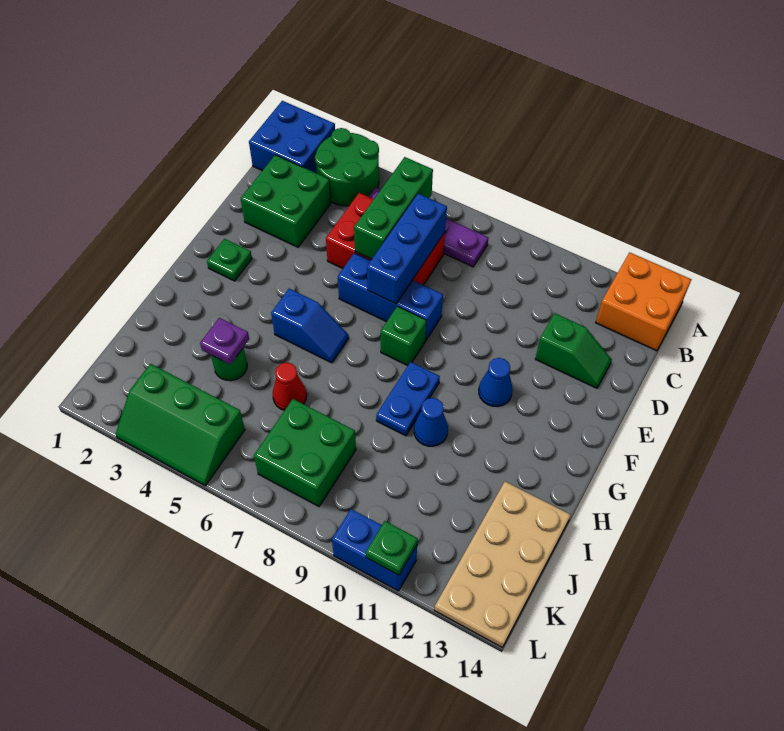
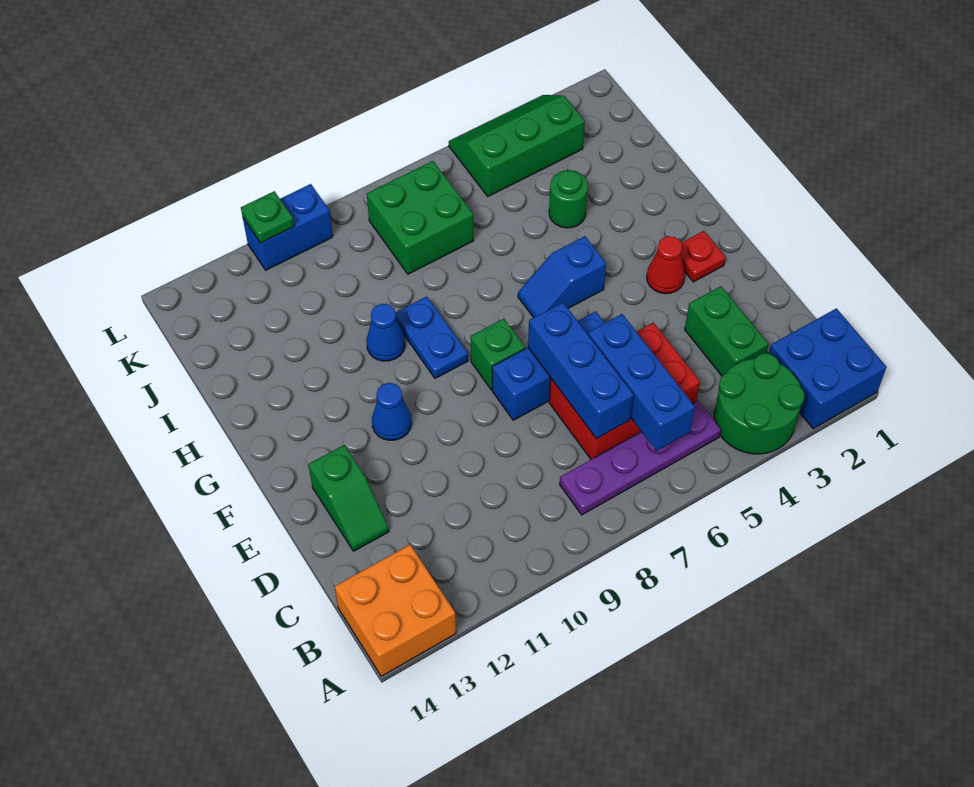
green brick B6:D6 level 2 -> blue brick B6:D6 level 2
green brick C2:D3 level 1 -> green brick C3:D3 level 1
green slope D12:D13 level 1 top 12 -> green slope D13:E13 level 1 top E
green plate F2 level 1 -> red plate F2 level 1
purple plate I4 level 2 -> none
red cone I6 level 1 -> red cone F3 level 1
tan plate I13:L14 level 1 -> none

